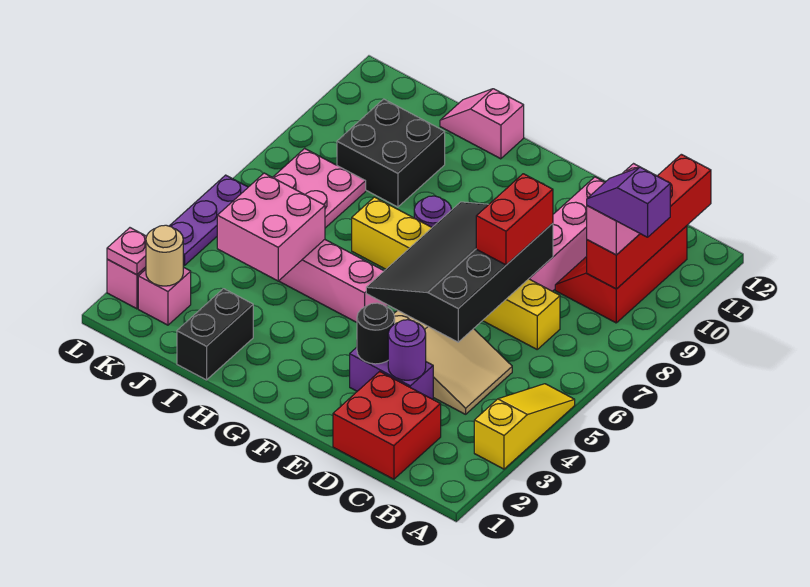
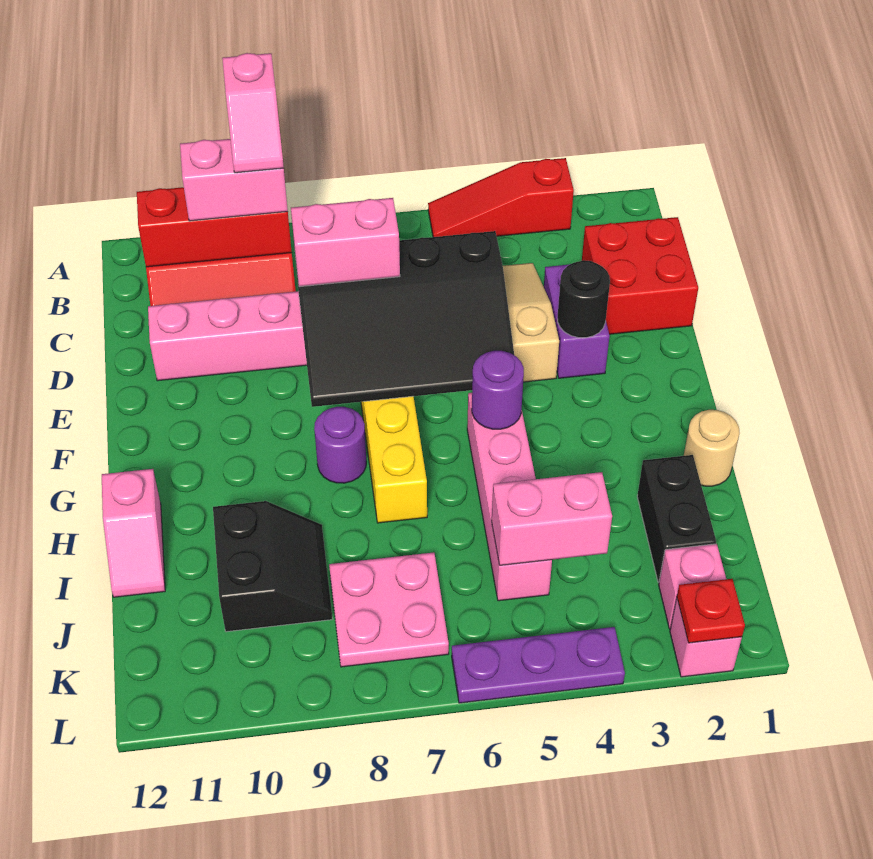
yellow slope A3:A5 level 1 top 3 -> red slope A3:A5 level 1 top 3
purple slope A9:B9 level 4 top A -> pink slope A9:B9 level 4 top A
red brick B9:B12 level 2 -> red brick B9:B11 level 2
purple round brick D3 level 2 -> purple round brick G5 level 2
red brick D7:D8 level 3 -> pink brick D7:D8 level 3
black brick I1:I2 level 1 -> black brick I2:J2 level 1
pink brick I4:J5 level 2 -> pink brick J4:J5 level 2
black brick I9:J10 level 1 -> black slope I9:J10 level 1 top 10
tan round brick K2 level 2 -> tan round brick H1 level 1
pink plate L2 level 2 -> red plate L2 level 2

